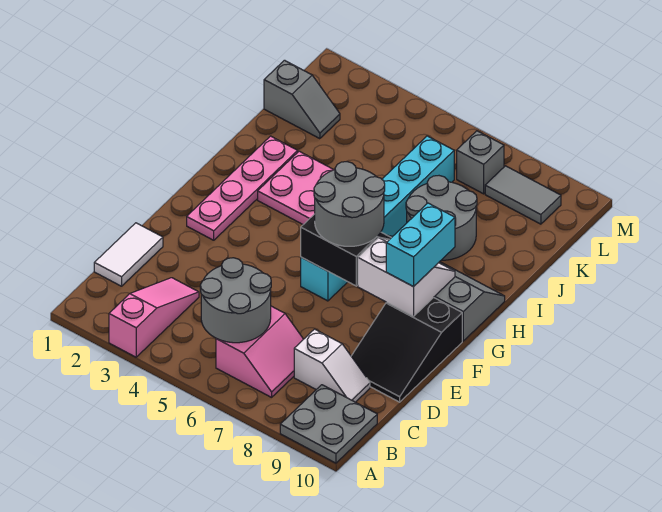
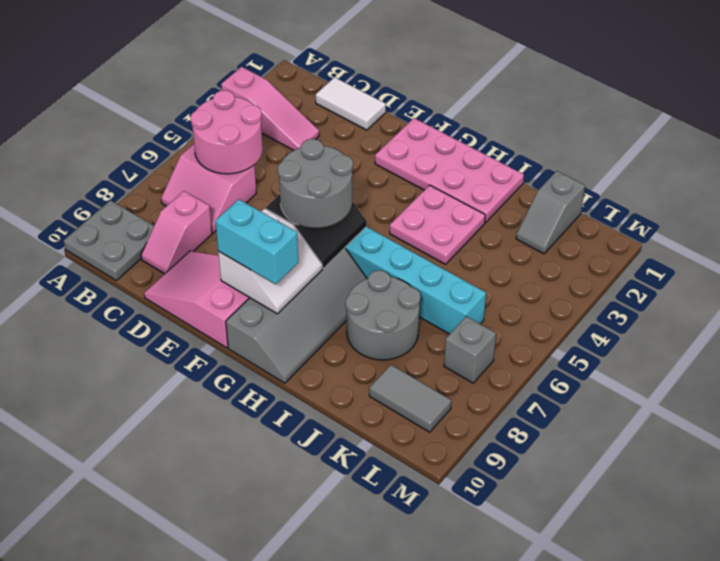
grey round brick B5:C6 level 2 -> pink round brick B5:C6 level 2
white slope C8:C9 level 1 top 8 -> pink slope C8:C9 level 1 top 8
black slope D9:F10 level 1 top F -> pink slope D9:F10 level 1 top F
pink plate F2:I2 level 1 -> pink plate F1:I2 level 1
grey tile L8:L9 level 1 -> grey tile K9:L9 level 1

